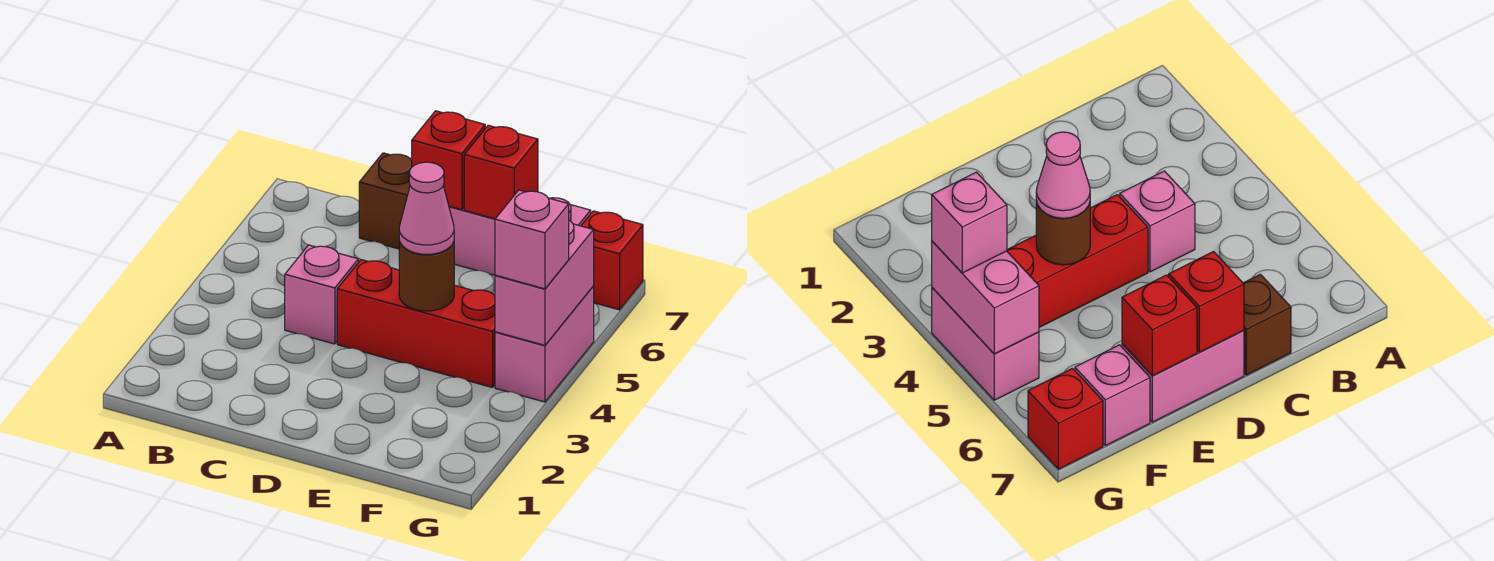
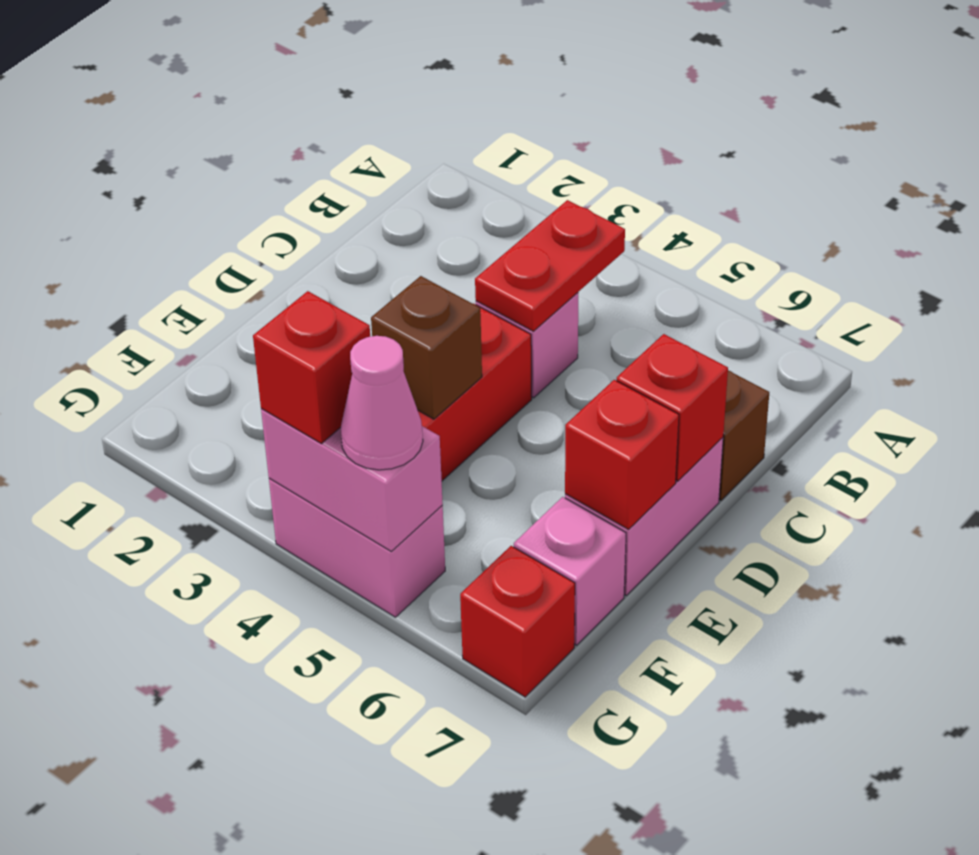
none -> red plate B4:C4 level 2
brown round brick E4 level 2 -> brown brick E4 level 2
pink cone E4 level 3 -> pink cone G5 level 3
pink brick G4 level 3 -> red brick G4 level 3

